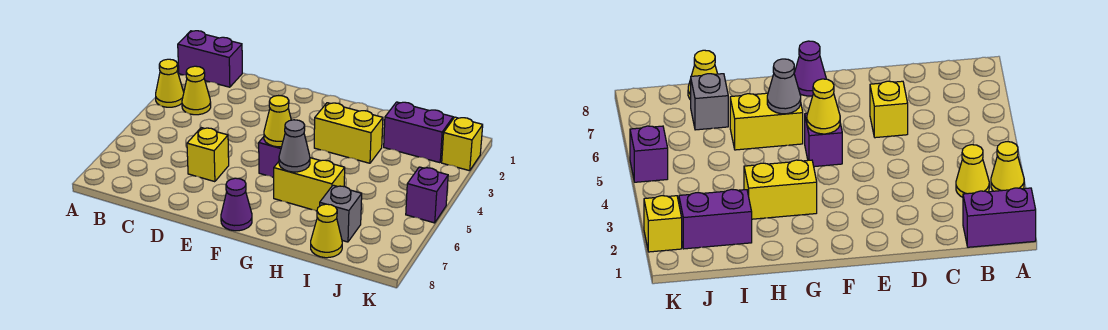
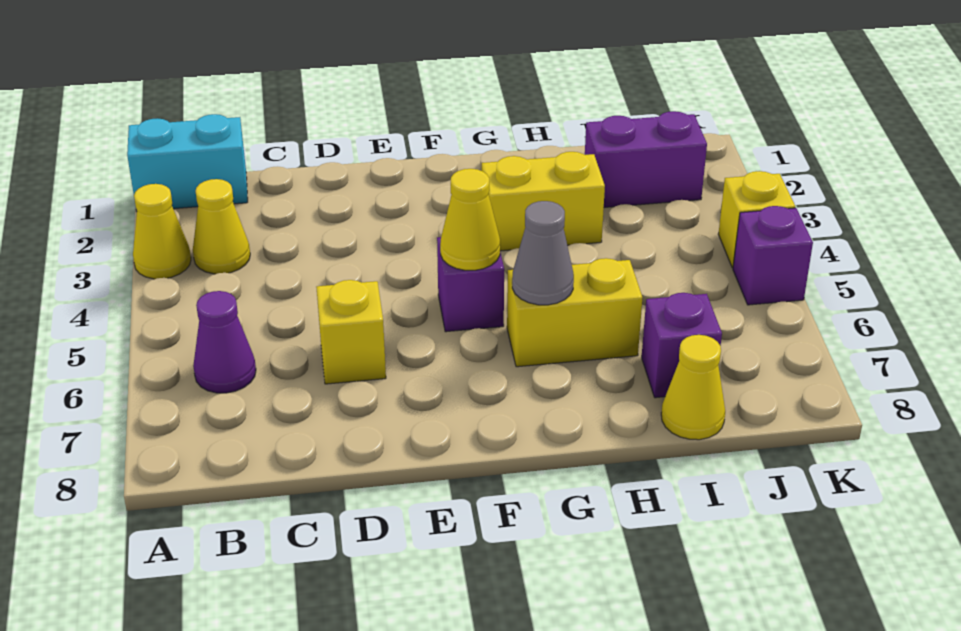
purple brick A1:B1 level 1 -> cyan brick A1:B1 level 1
purple cone F8 level 1 -> purple cone B6 level 1
grey brick I7 level 1 -> purple brick I7 level 1
yellow brick K2 level 1 -> yellow brick K4 level 1

